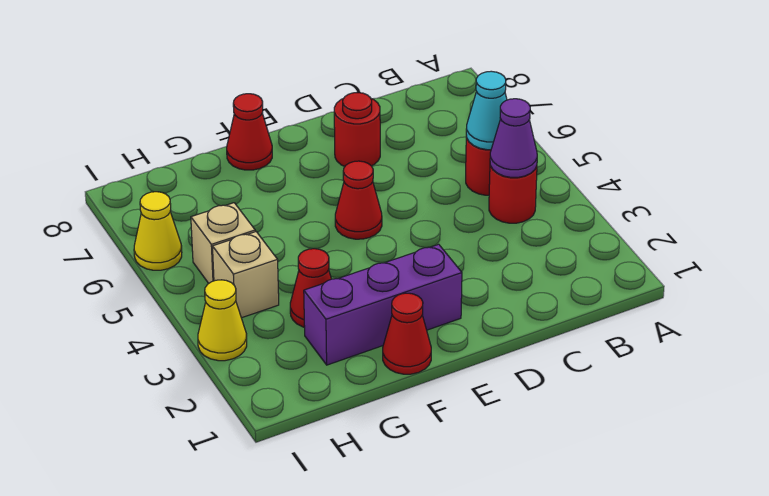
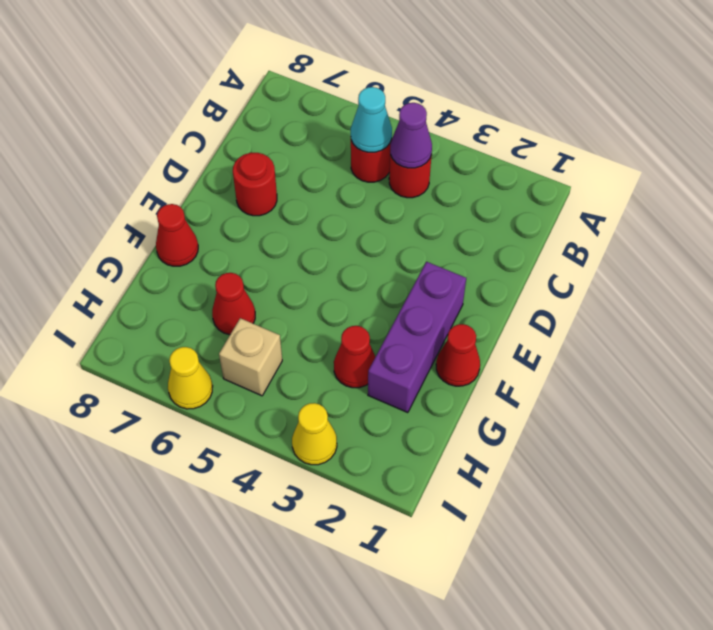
red cone E5 level 1 -> red cone G6 level 1
tan brick H4 level 1 -> none

